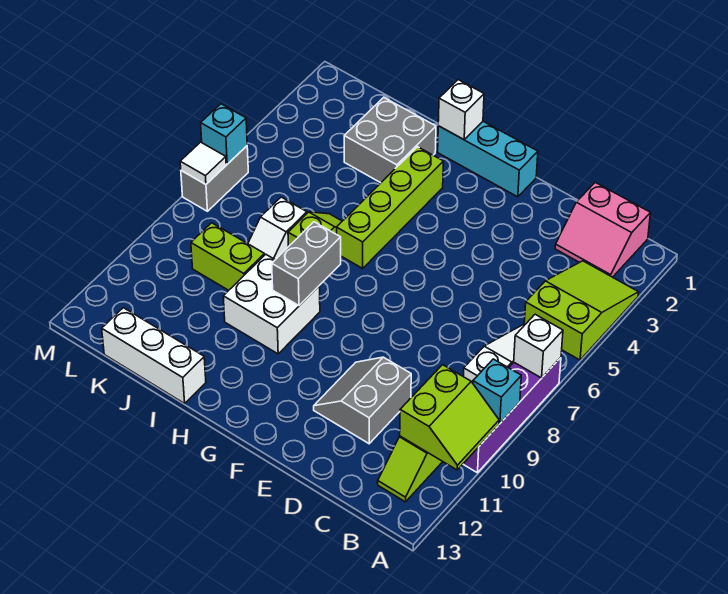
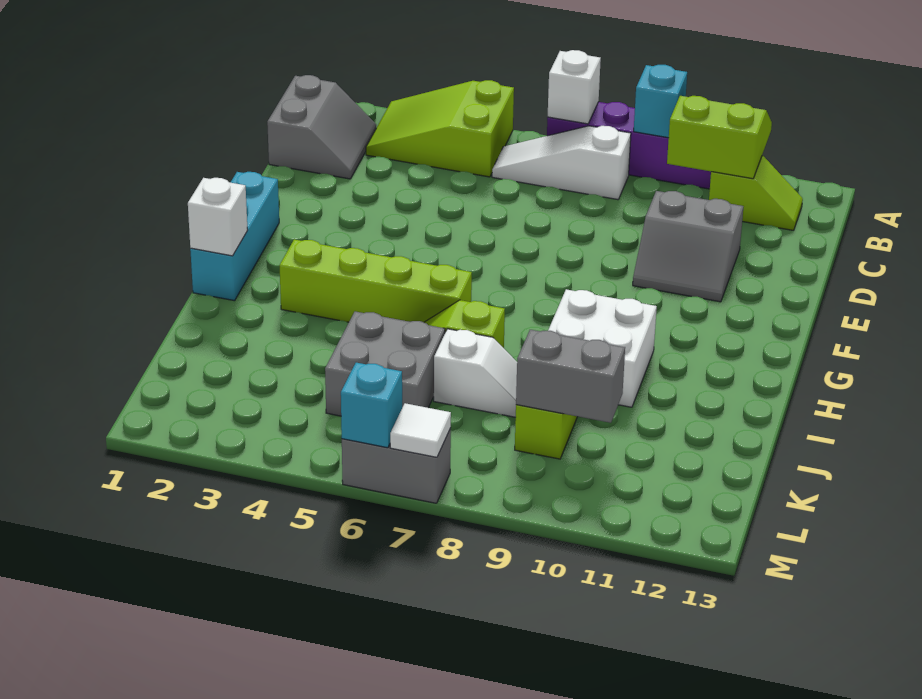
pink slope B1:C2 level 1 top 1 -> grey slope B1:C2 level 1 top 1
grey brick H8:H9 level 2 -> grey brick K9:K10 level 2
grey brick I2:J3 level 1 -> grey brick J5:K6 level 1
white brick I13:K13 level 1 -> none

